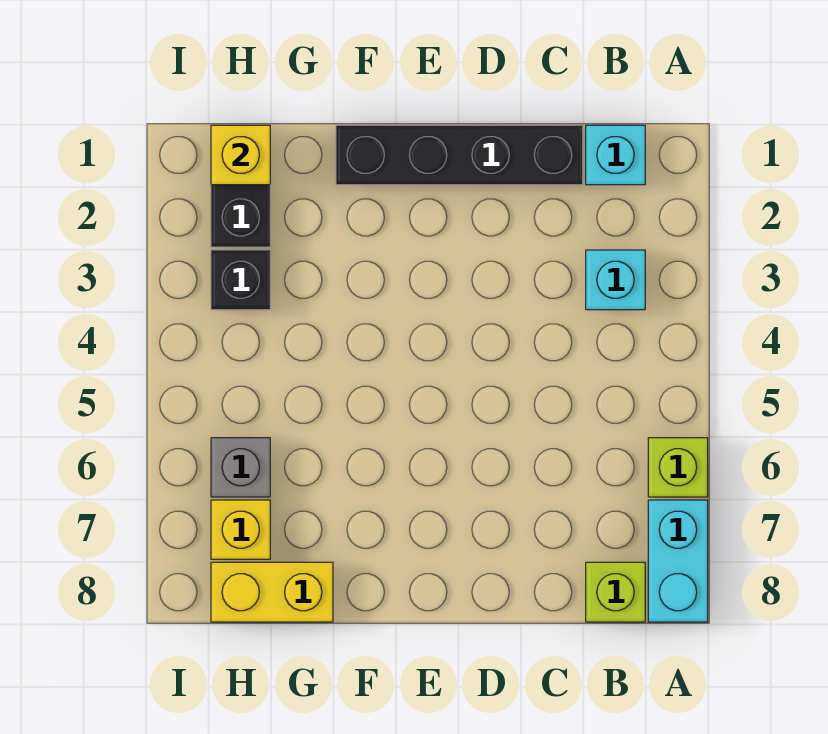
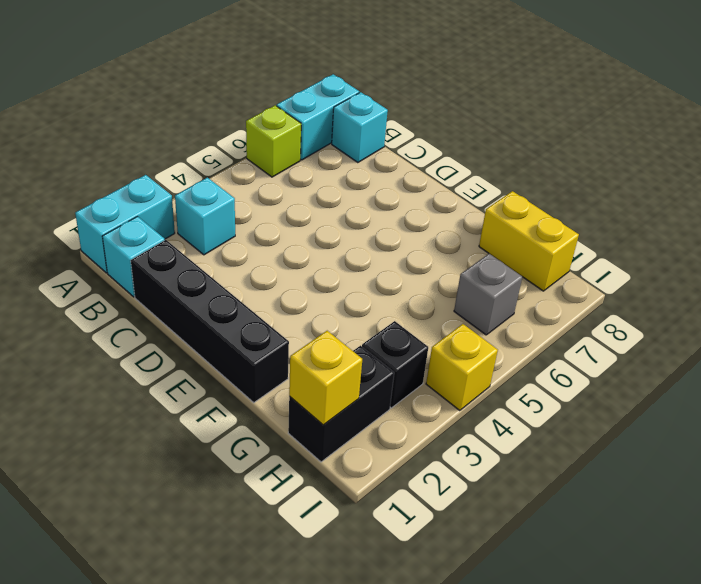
none -> cyan brick A1:A2 level 1
lime brick B8 level 1 -> cyan brick B8 level 1
yellow brick H7 level 1 -> yellow brick I4 level 1

